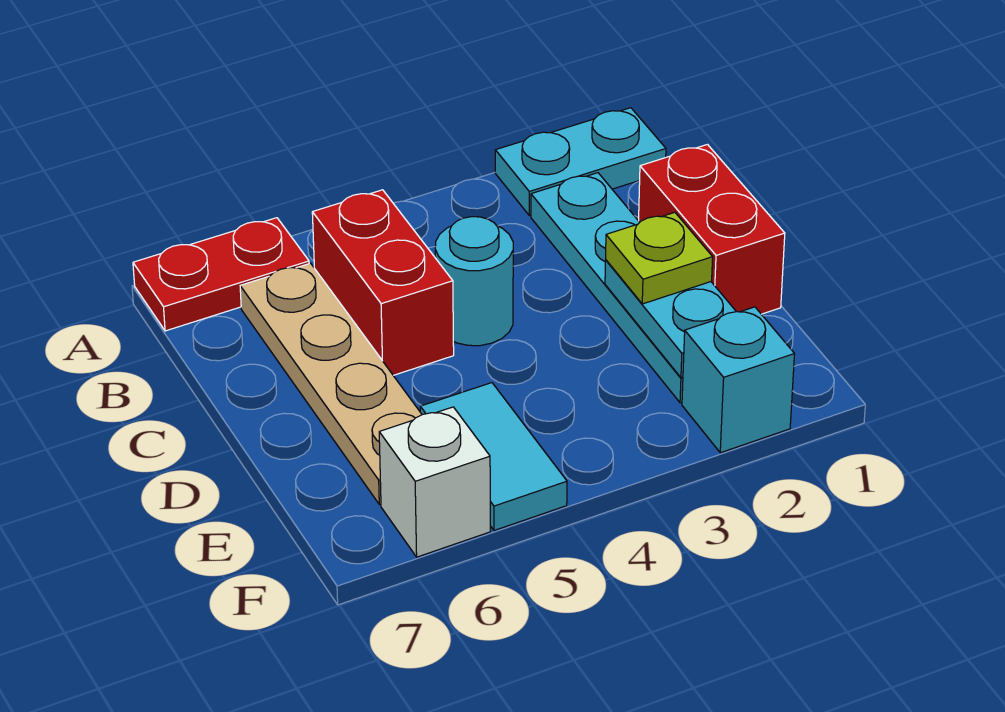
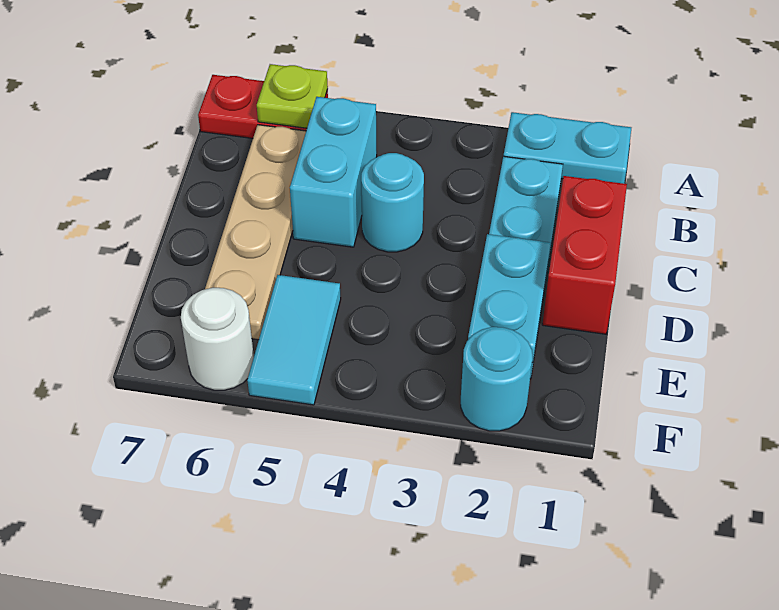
red brick B5:C5 level 1 -> cyan brick B5:C5 level 1
lime plate D2 level 3 -> lime plate A6 level 2
cyan brick F2 level 1 -> cyan round brick F2 level 1
white brick F6 level 1 -> white round brick F6 level 1

